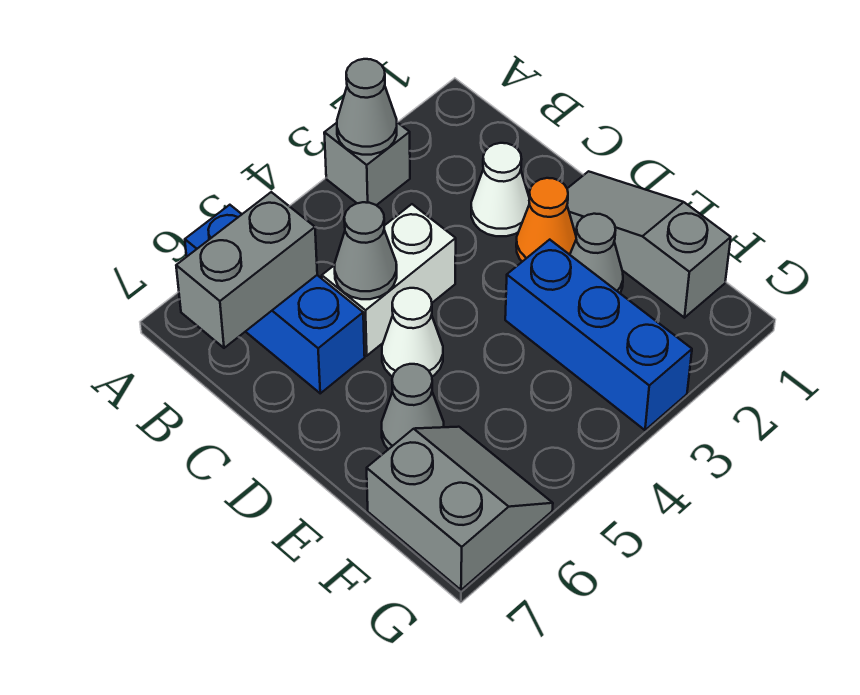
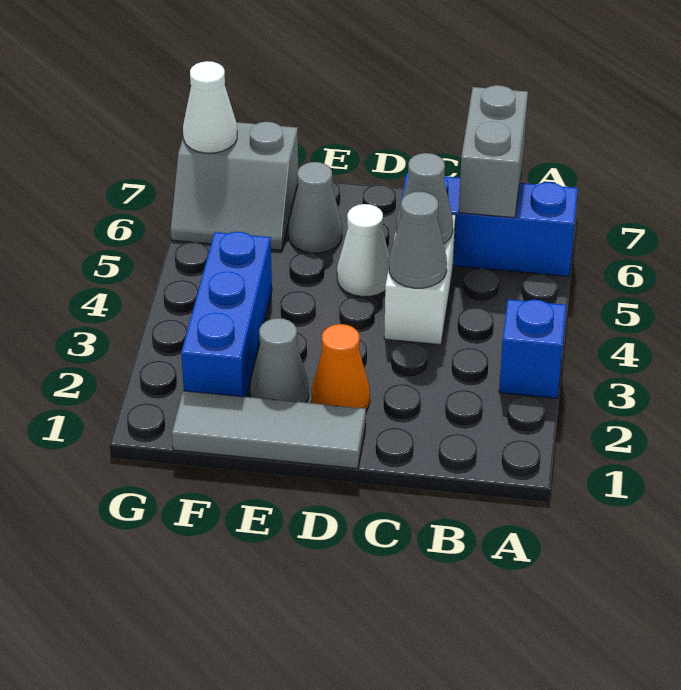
grey brick A3 level 1 -> blue brick A3 level 1
grey cone A3 level 2 -> grey cone C4 level 2
white cone C2 level 1 -> white cone G7 level 2
grey slope D1:F1 level 1 top F -> grey tile D1:F1 level 1
blue brick E3:G3 level 1 -> blue brick F2:F4 level 1

